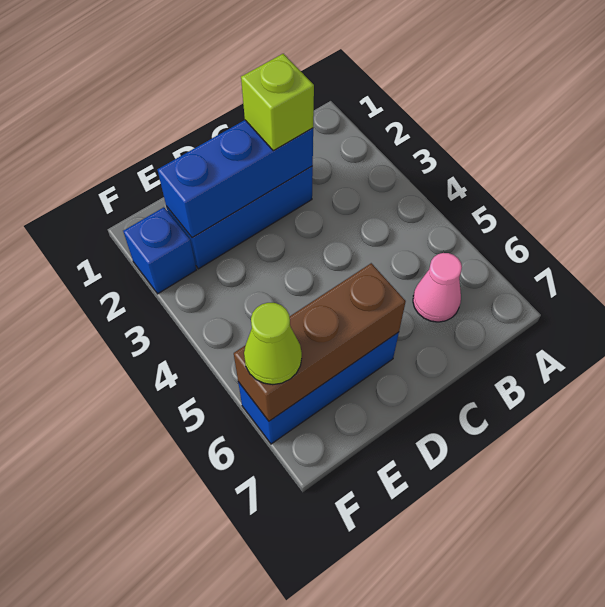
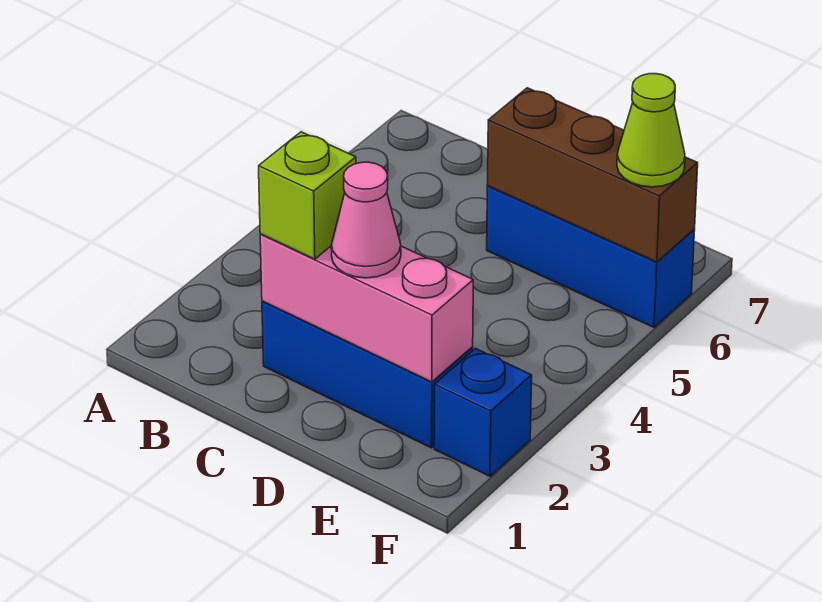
pink cone B6 level 1 -> pink cone D2 level 3
blue brick C2:E2 level 2 -> pink brick C2:E2 level 2

